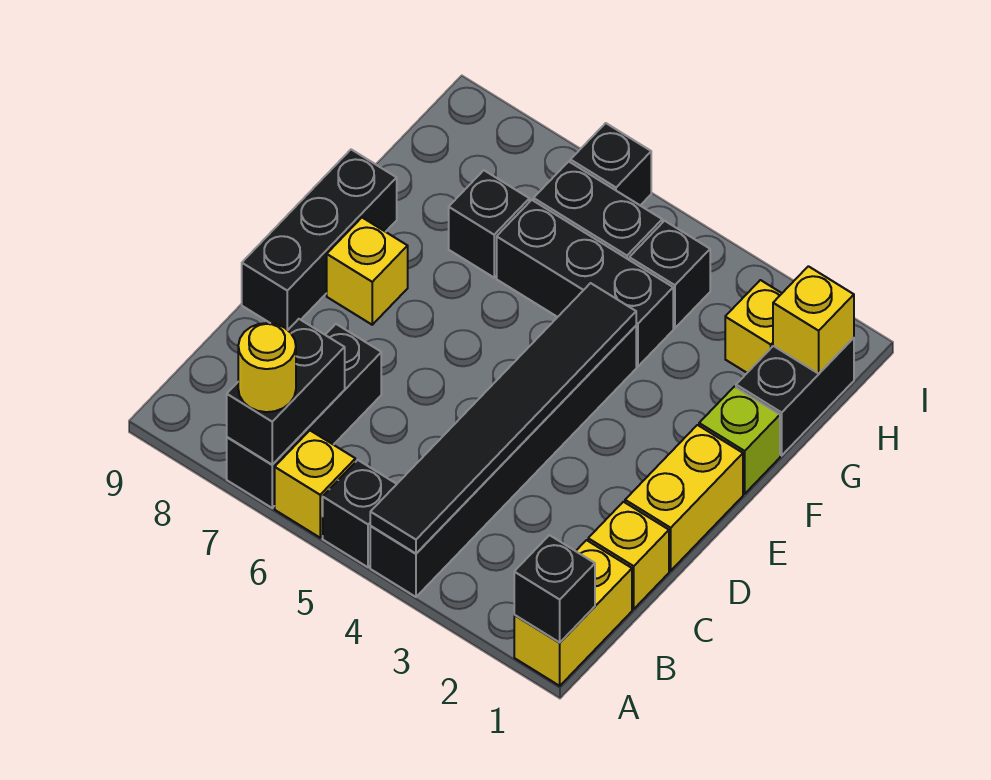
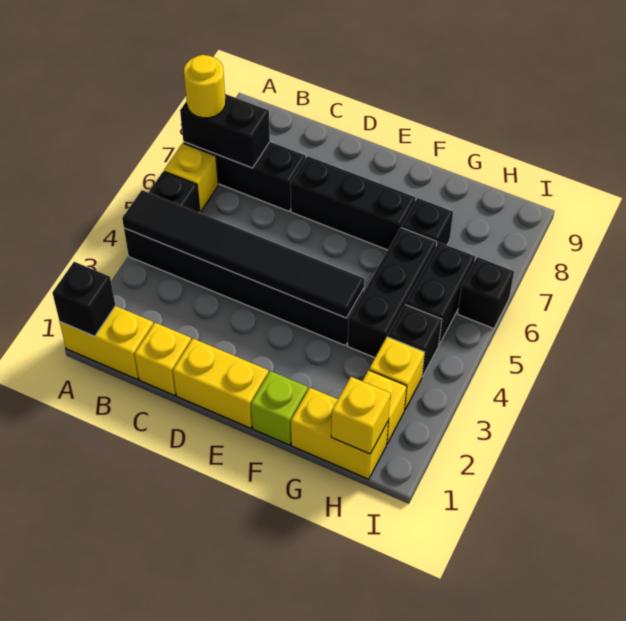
black brick D9:F9 level 1 -> black brick D7:F7 level 1
yellow brick E8 level 1 -> yellow brick H3 level 1
black brick G1:H1 level 1 -> yellow brick G1:H1 level 1

